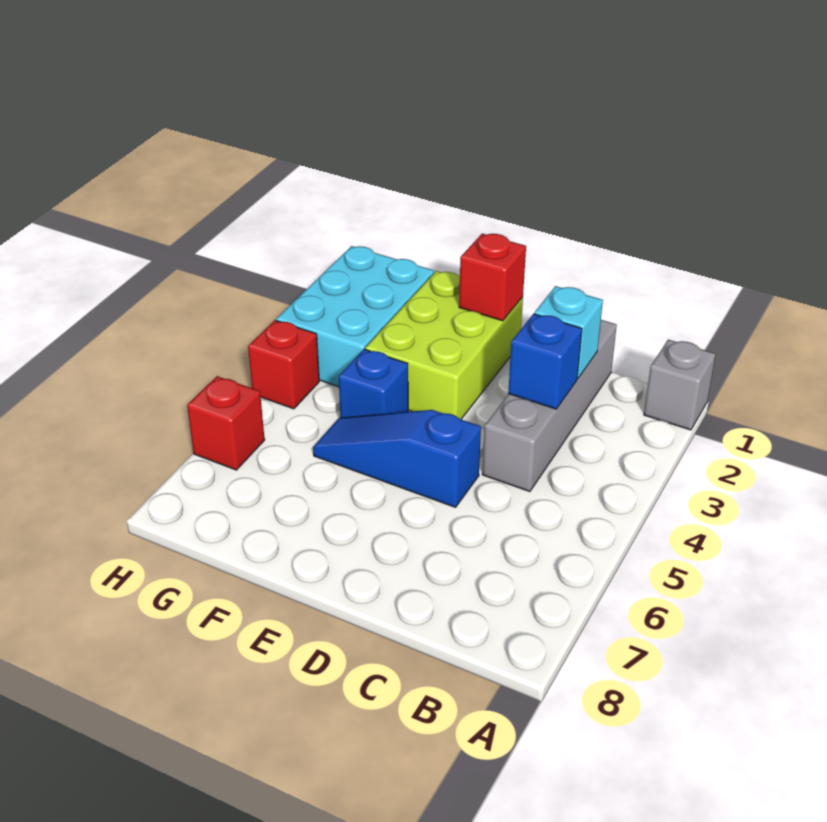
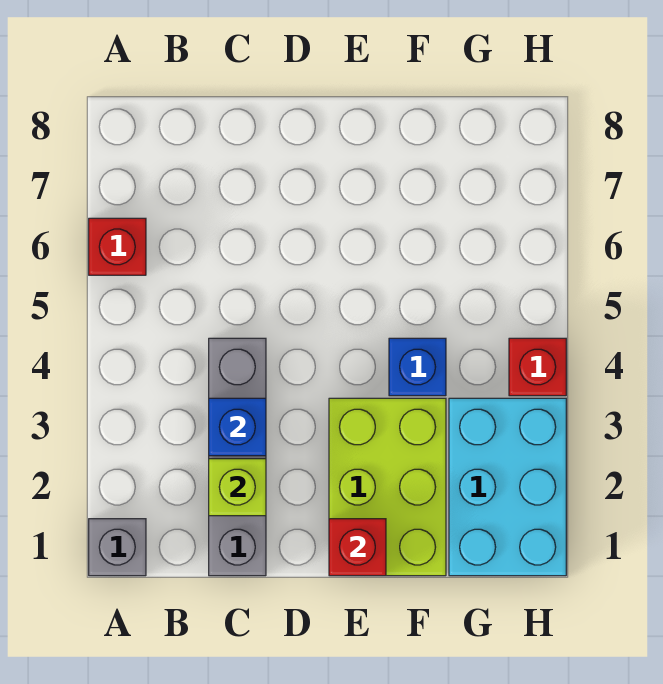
cyan brick C2 level 2 -> lime brick C2 level 2
blue slope D5:F5 level 1 top D -> none
red brick H6 level 1 -> red brick A6 level 1

